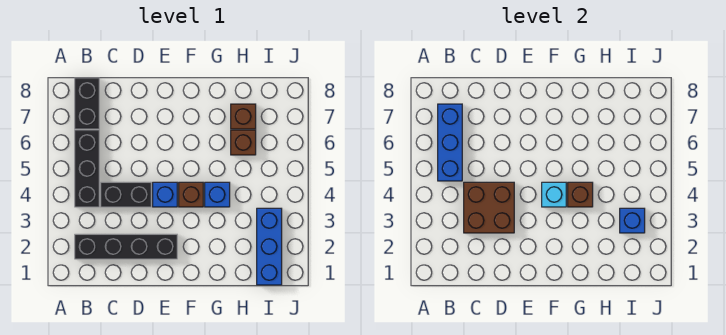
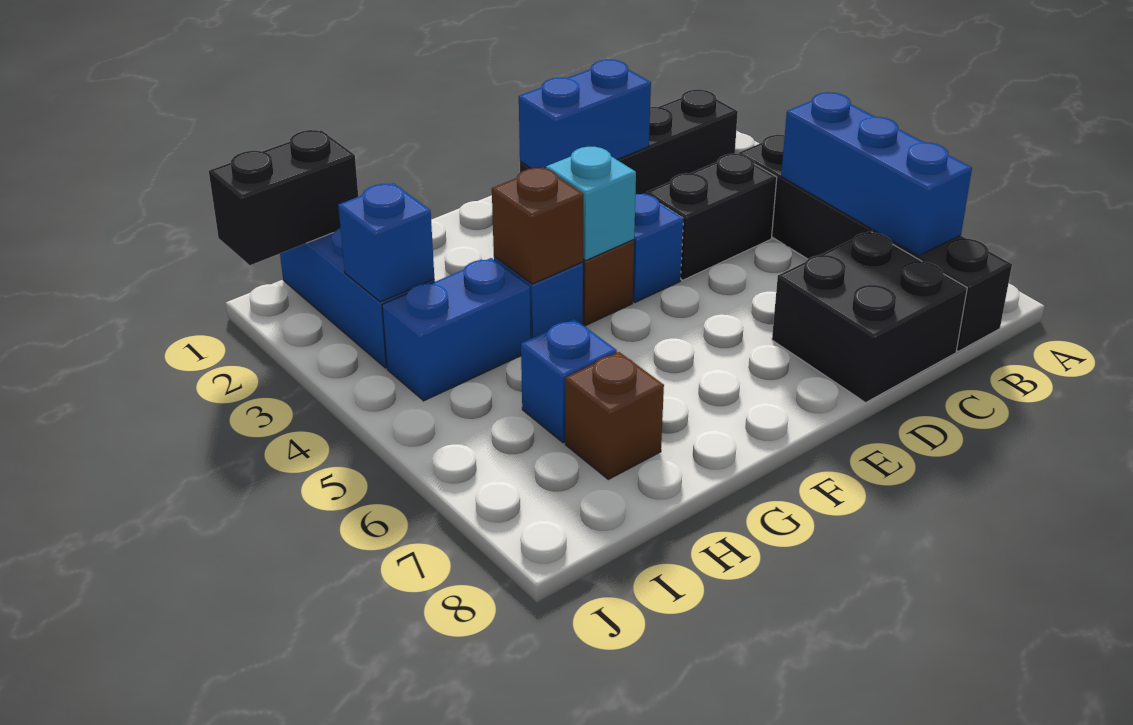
brown brick C3:D4 level 2 -> none
none -> black brick C7:D8 level 1
none -> blue brick D2:E2 level 2
none -> blue brick H4:I4 level 1
brown brick H6 level 1 -> blue brick H6 level 1
none -> black brick I1:J1 level 2

